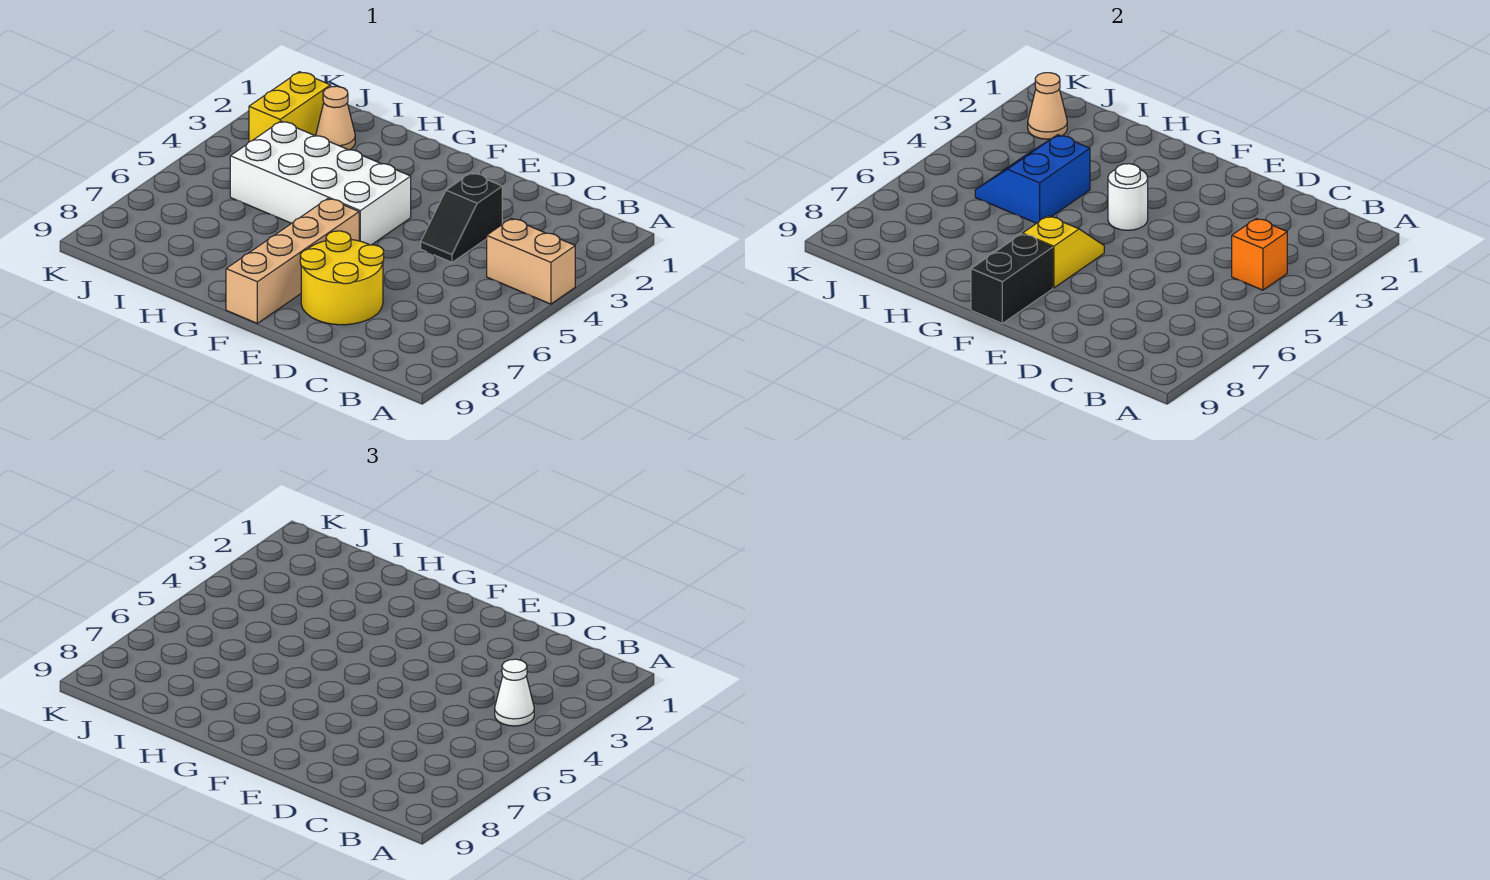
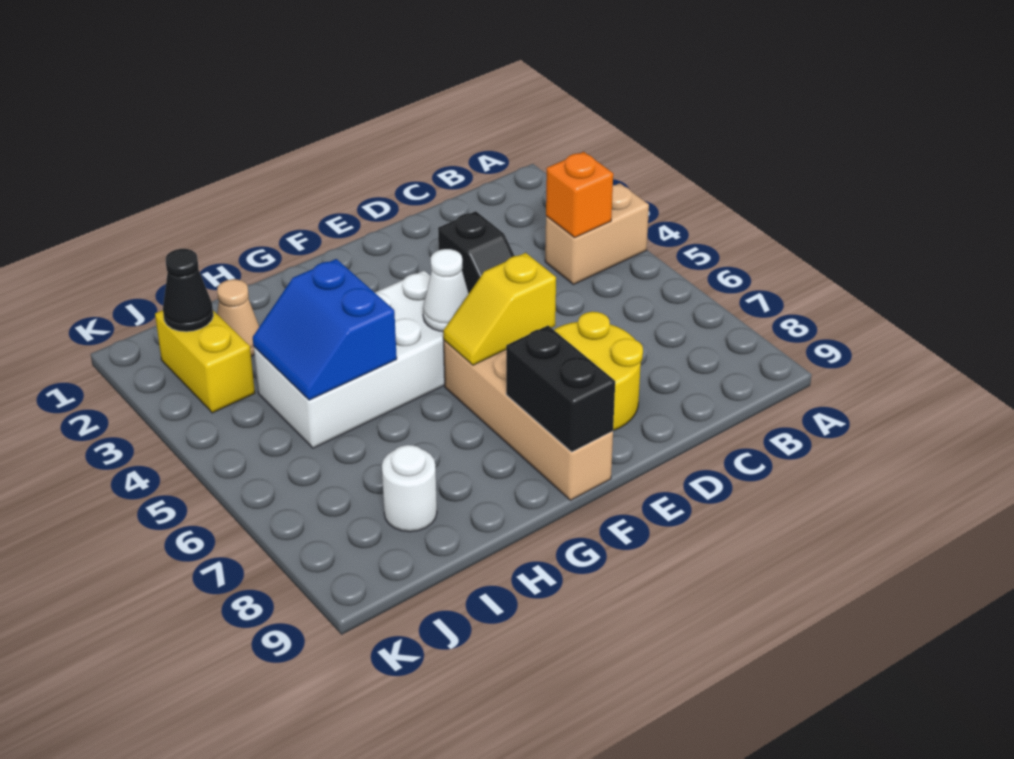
white cone B4 level 3 -> white cone F5 level 2
white round brick F4 level 2 -> white round brick I8 level 1
yellow slope F6:F7 level 2 top 7 -> yellow slope E6:F6 level 2 top E
tan cone J2 level 2 -> black cone J2 level 2

